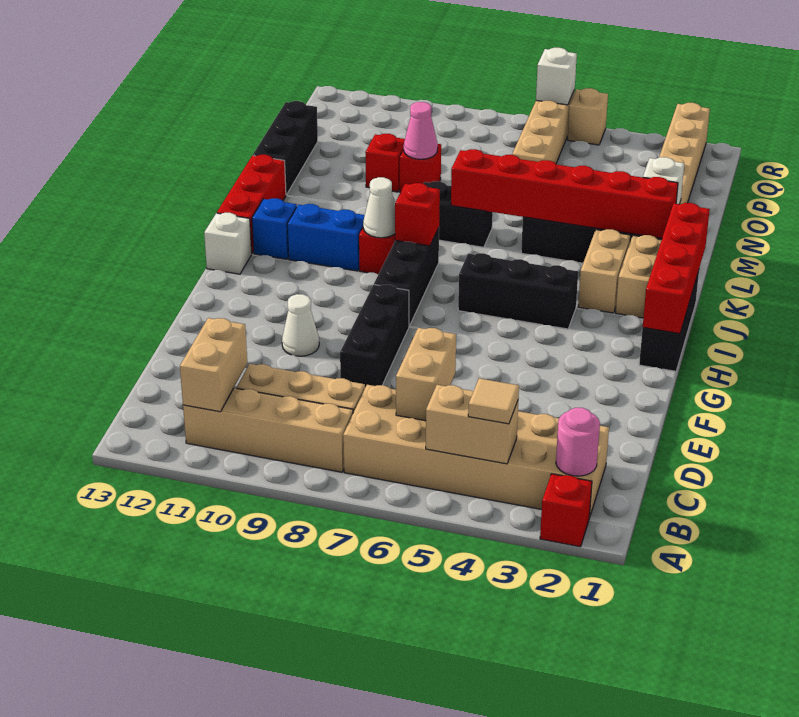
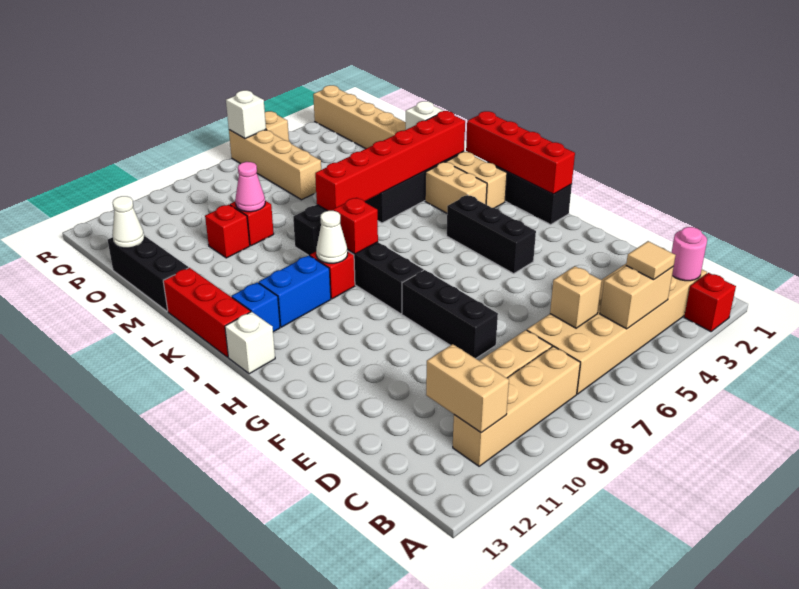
tan brick C6:D6 level 2 -> tan brick C6 level 2
white cone F10 level 1 -> white cone O13 level 2
black brick I4:I6 level 1 -> black brick G4:I4 level 1

